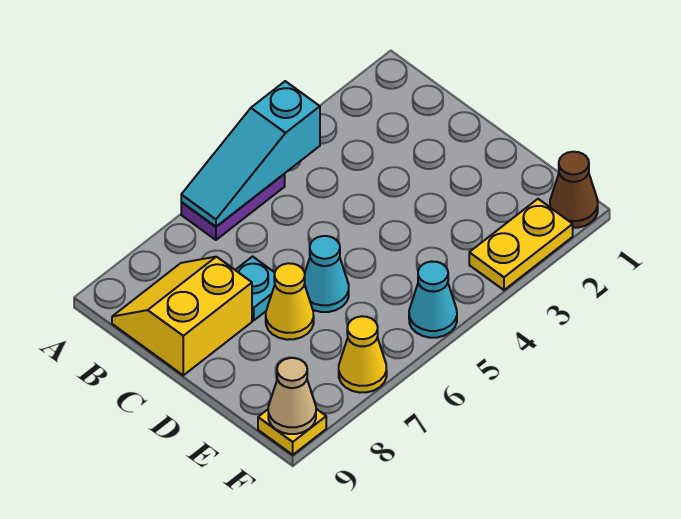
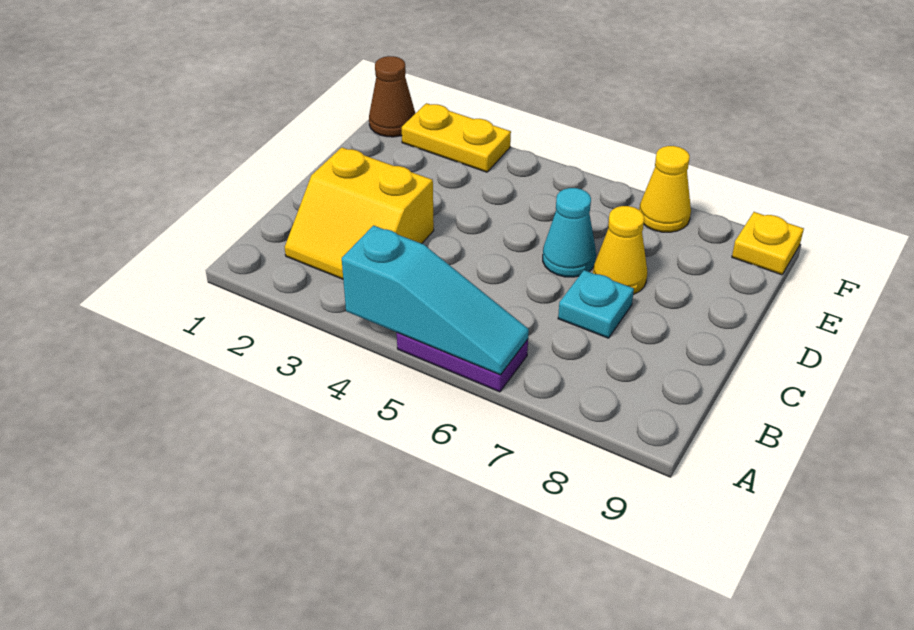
yellow slope B8:C9 level 1 top C -> yellow slope B2:C3 level 1 top C
cyan cone F5 level 1 -> none
tan cone F9 level 2 -> none

